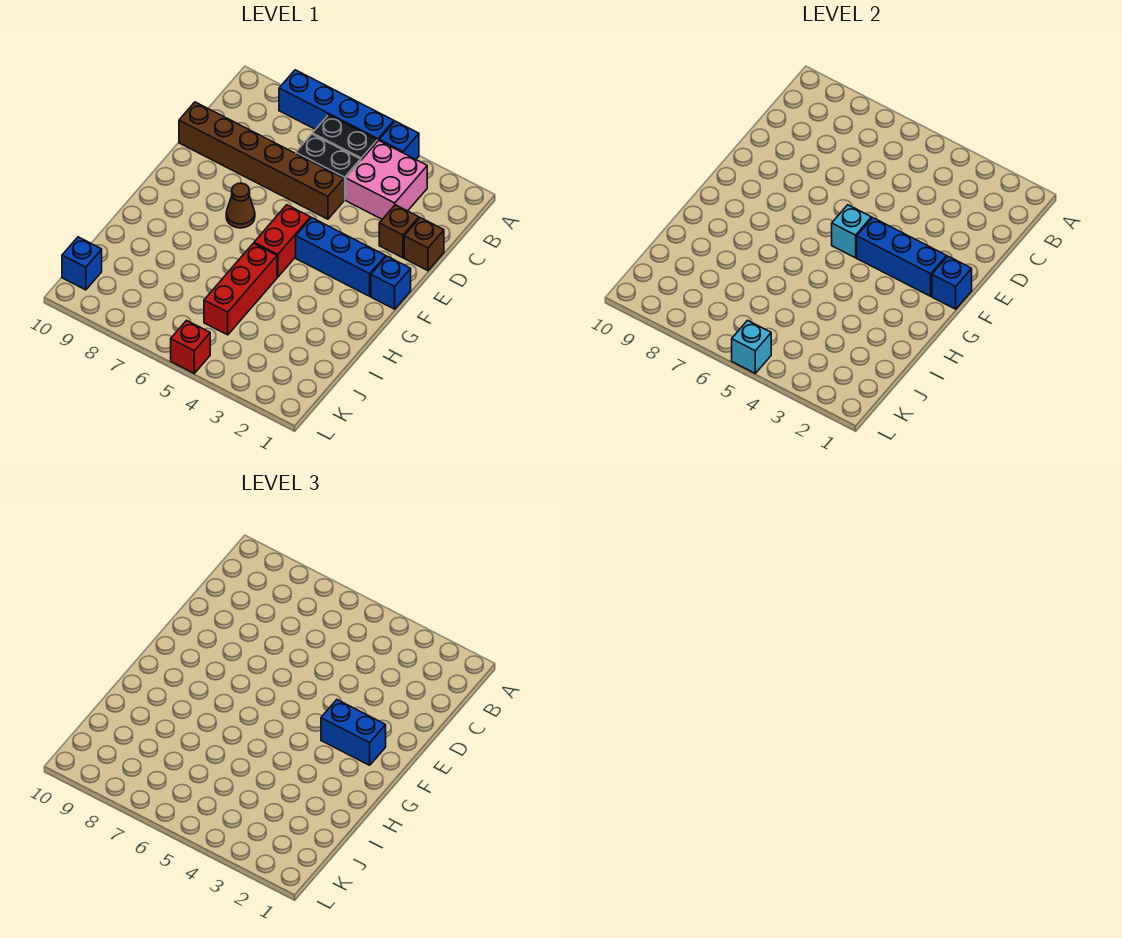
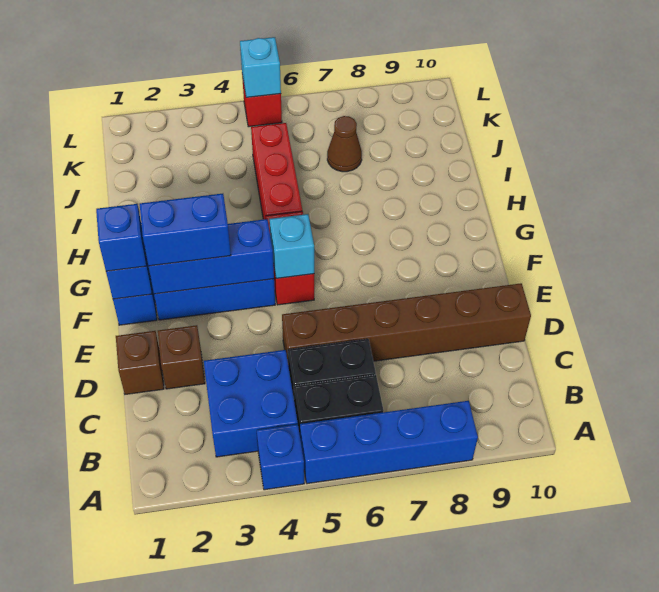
pink brick B3:C4 level 1 -> blue brick B3:C4 level 1
brown cone F7 level 1 -> brown cone J7 level 1
blue brick K10 level 1 -> blue brick F1 level 3

